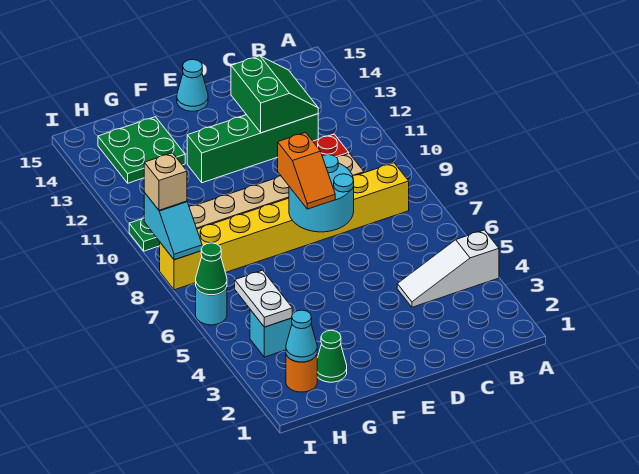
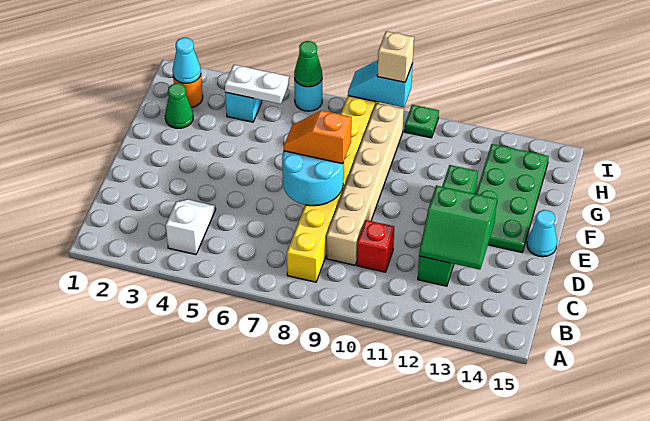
white slope A4:C4 level 1 top A -> white slope B4:C4 level 1 top B
green plate G13:H14 level 1 -> green plate E13:H14 level 1

